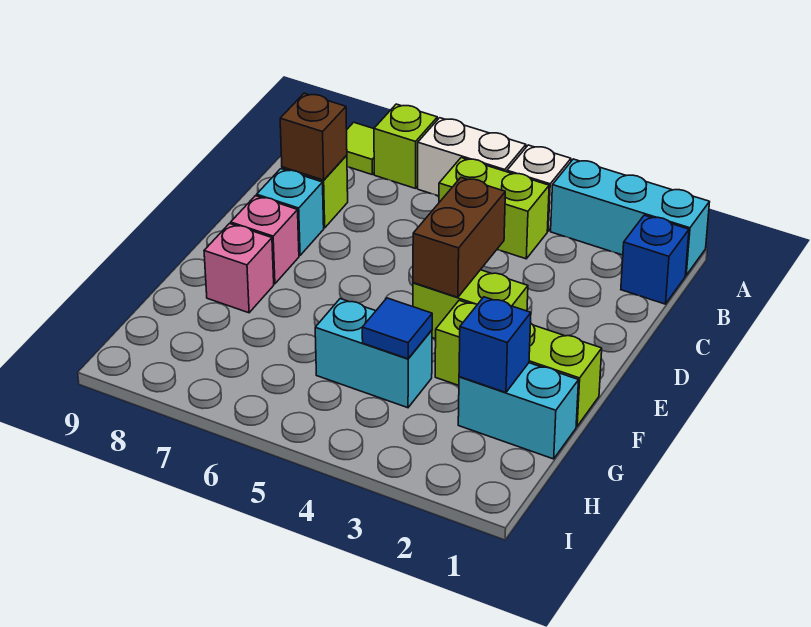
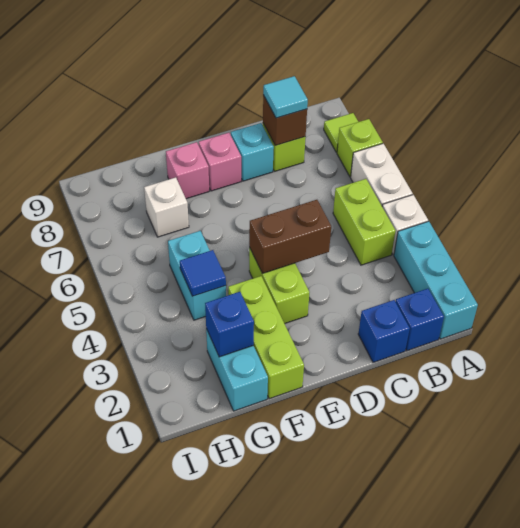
none -> blue brick C1 level 1
none -> cyan tile C8 level 3
none -> white brick G7 level 1

